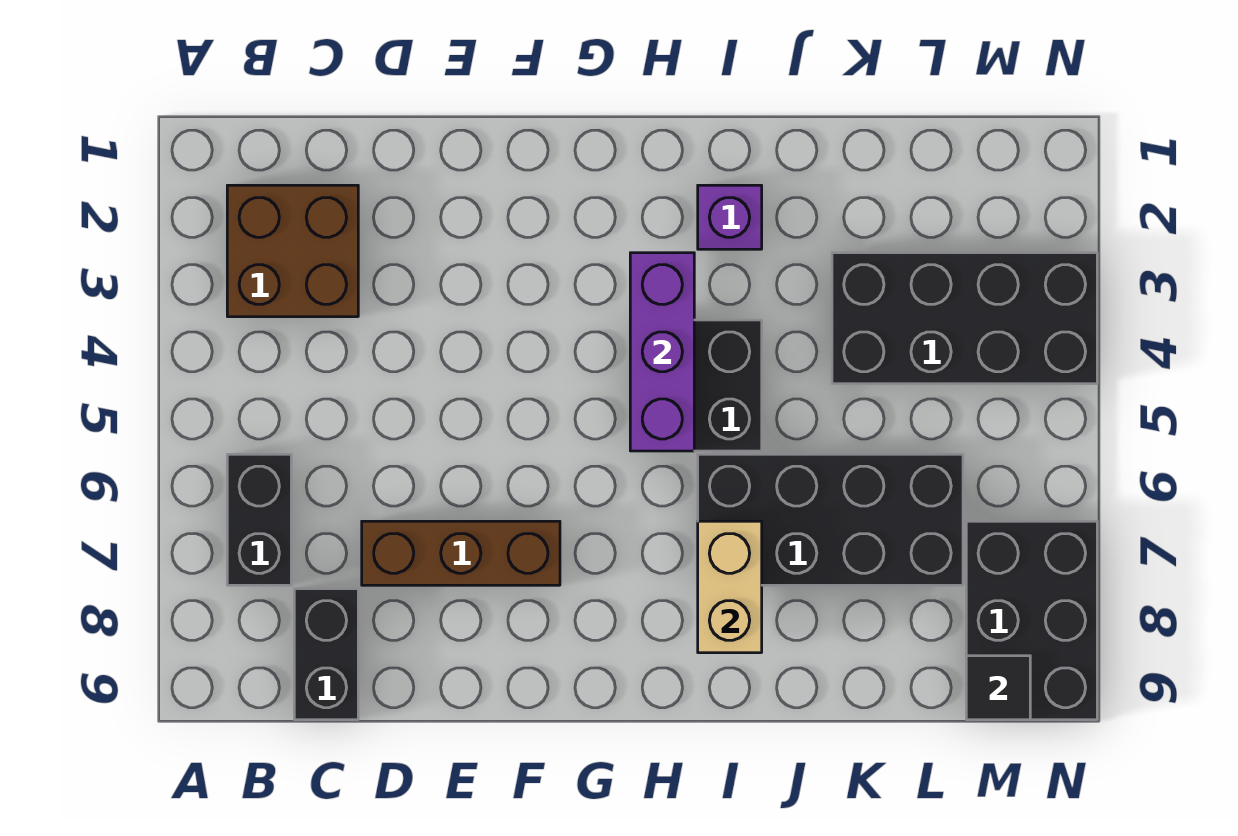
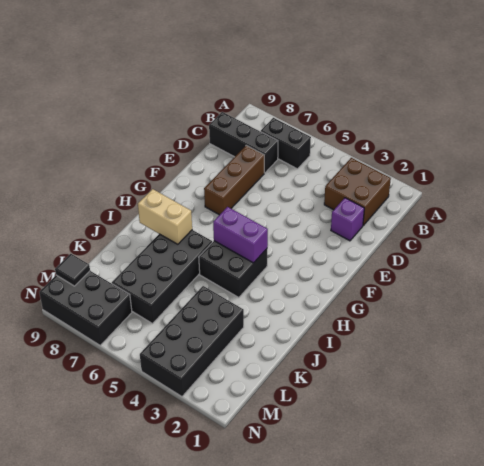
black brick C8:C9 level 1 -> black brick C7:C9 level 1
purple brick H3:H5 level 2 -> purple brick H4:H5 level 2
purple brick I2 level 1 -> purple brick D2 level 1

